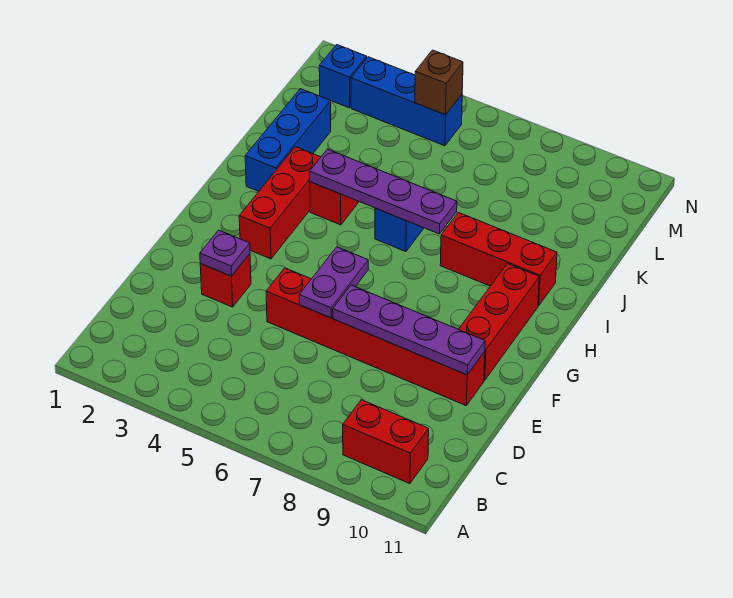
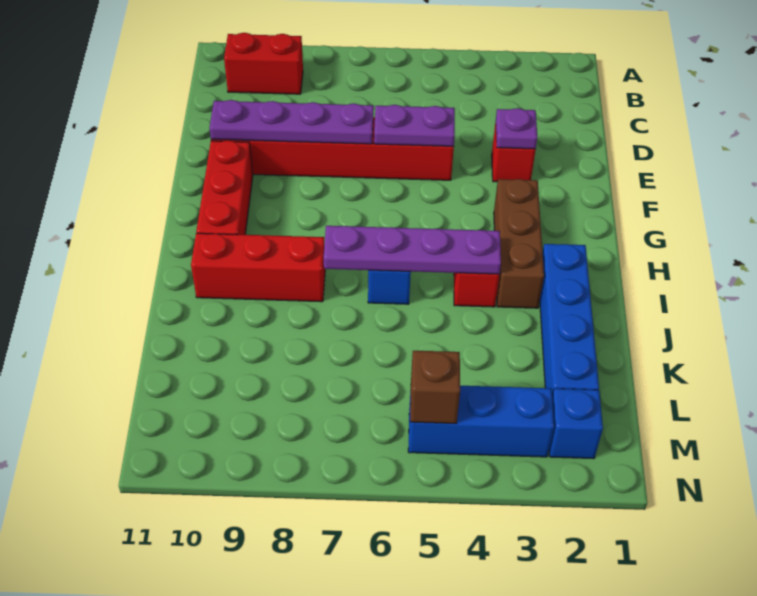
purple plate E6:F6 level 2 -> purple plate E5:E6 level 2
red brick G3:I3 level 1 -> brown brick G3:I3 level 1
blue brick I2:K2 level 1 -> blue brick I2:L2 level 1

